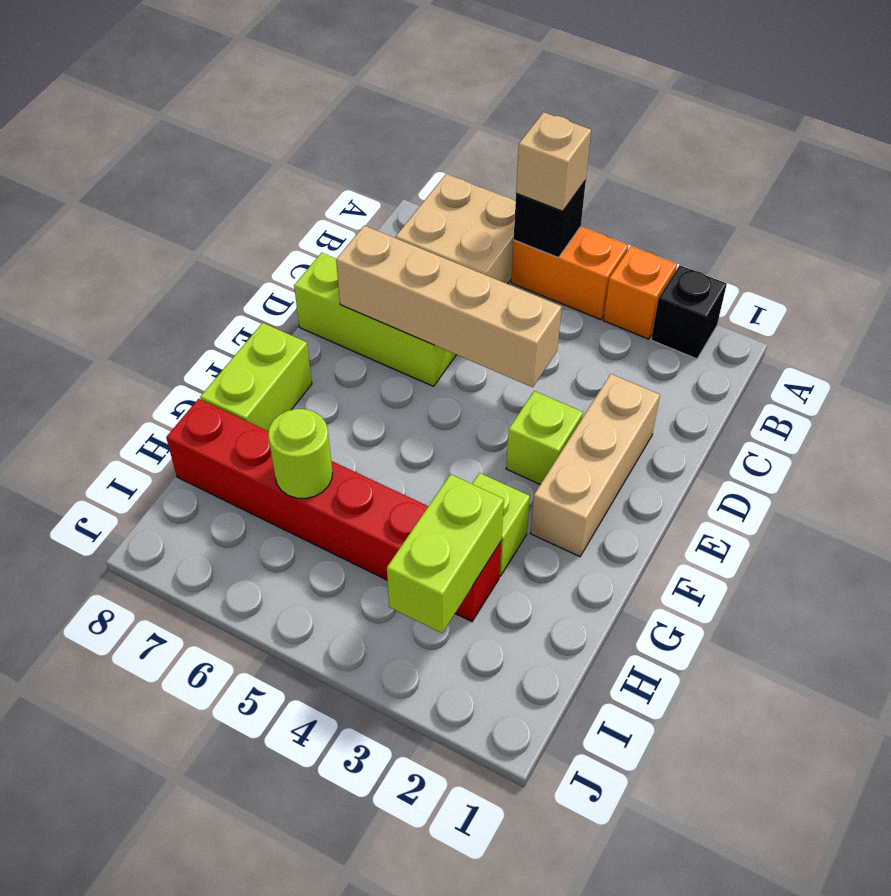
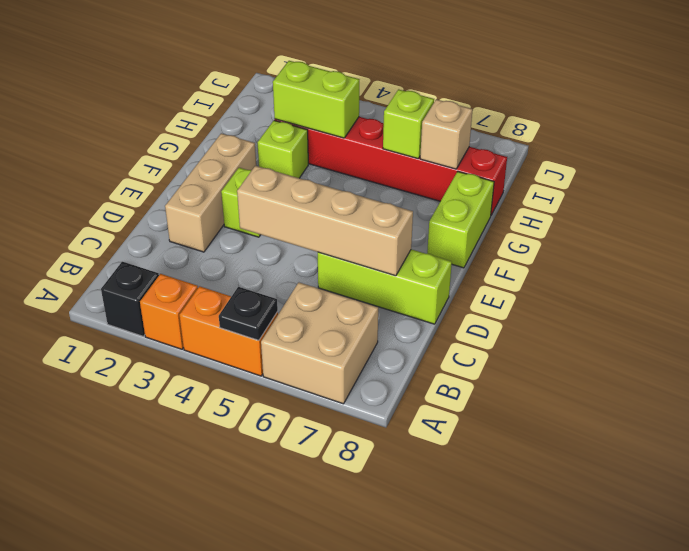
black brick A5 level 2 -> black plate A5 level 2
tan brick A5 level 3 -> tan brick H7 level 2
lime brick H3:I3 level 2 -> lime brick H3:H4 level 2
lime round brick H6 level 2 -> lime brick H6 level 2

